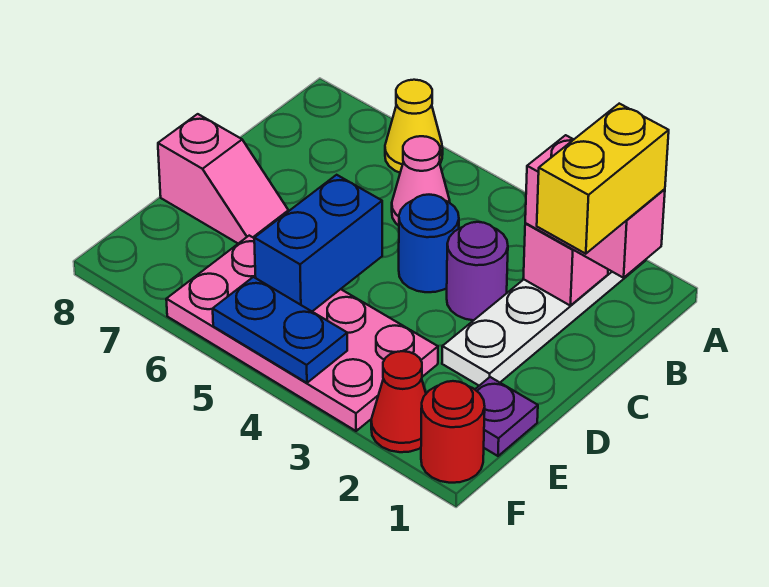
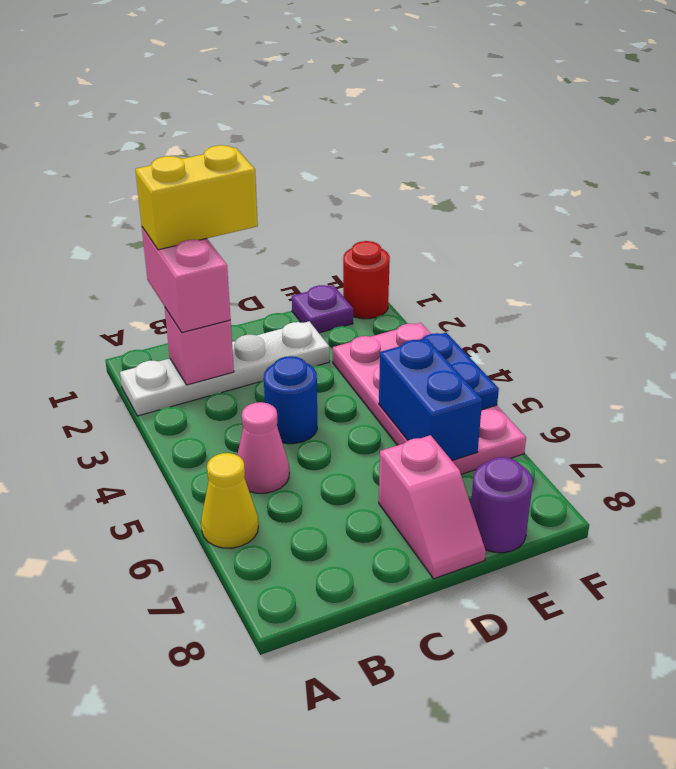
purple round brick C3 level 1 -> purple round brick E8 level 1
blue brick D5:E5 level 2 -> blue brick E5:E6 level 2
pink slope D7:D8 level 1 top 8 -> pink slope D7:D8 level 1 top 7
red cone F2 level 1 -> none

